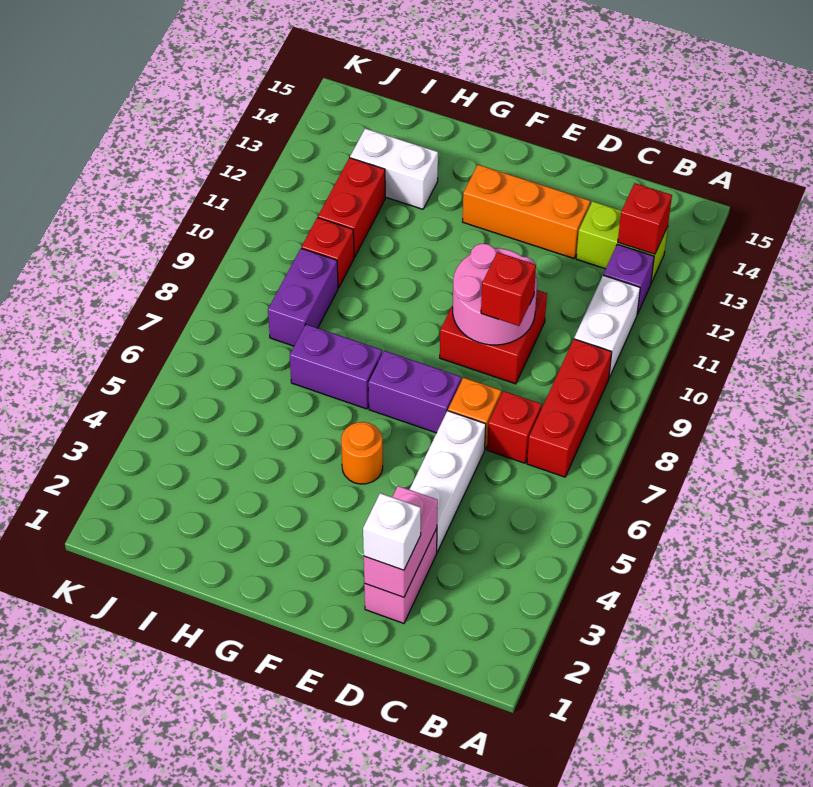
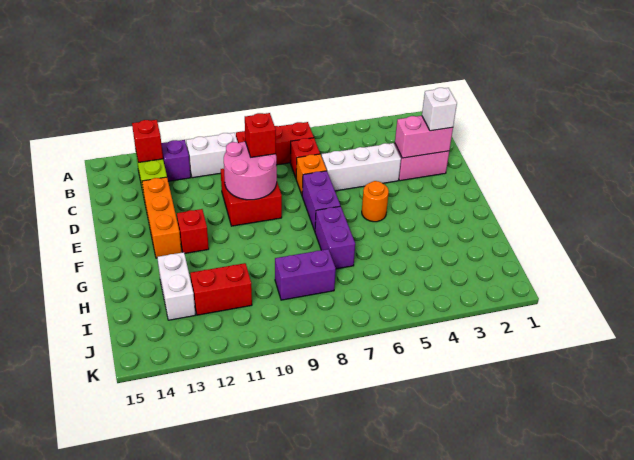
red brick I10 level 1 -> red brick F12 level 1

